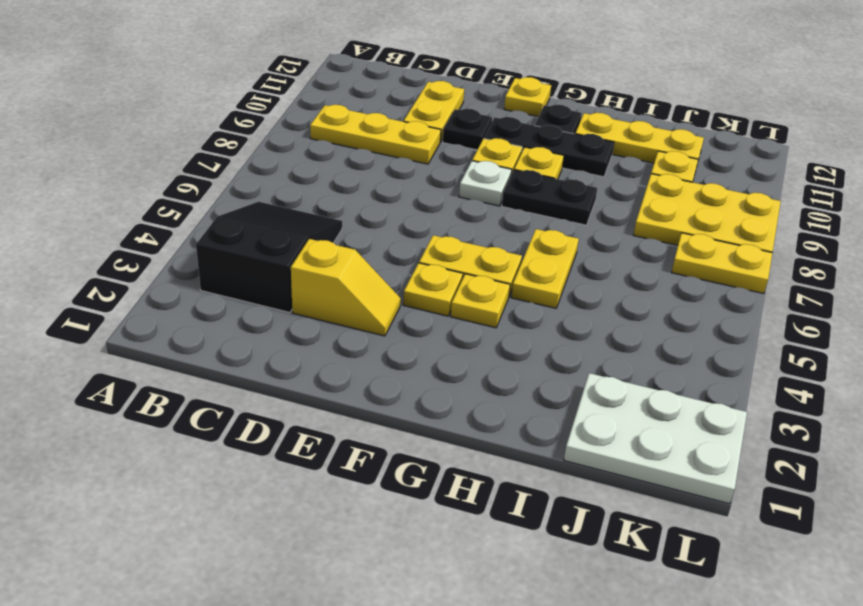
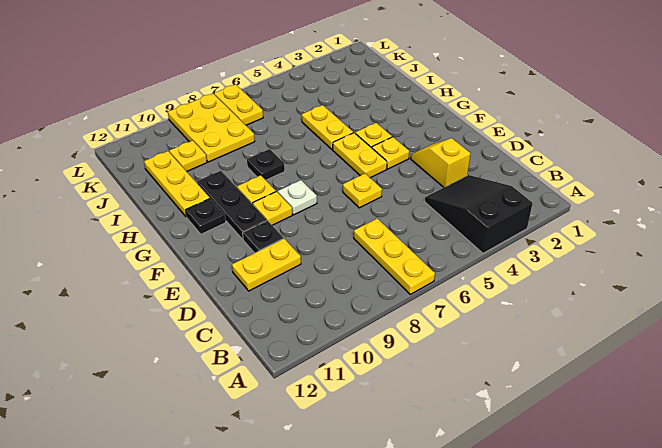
black slope B3:C5 level 1 top 3 -> black slope A3:C4 level 1 top A
yellow plate B9:D9 level 1 -> yellow plate A7:C7 level 1
yellow plate F12 level 1 -> yellow plate E6 level 1
black plate G8:H8 level 1 -> black plate H8 level 1
yellow plate H5:H6 level 1 -> yellow plate H5:I5 level 1
white plate J1:L2 level 1 -> none

